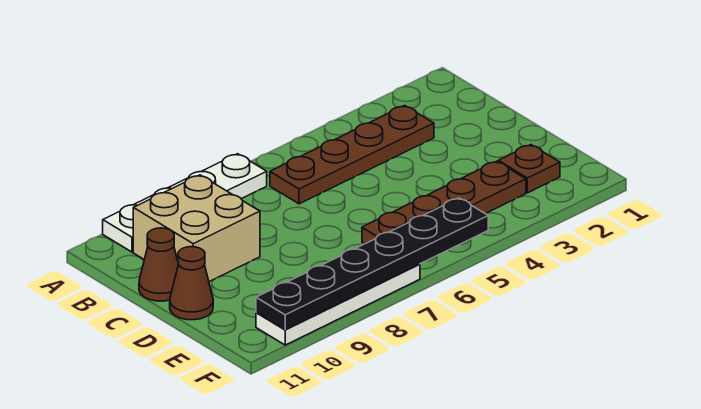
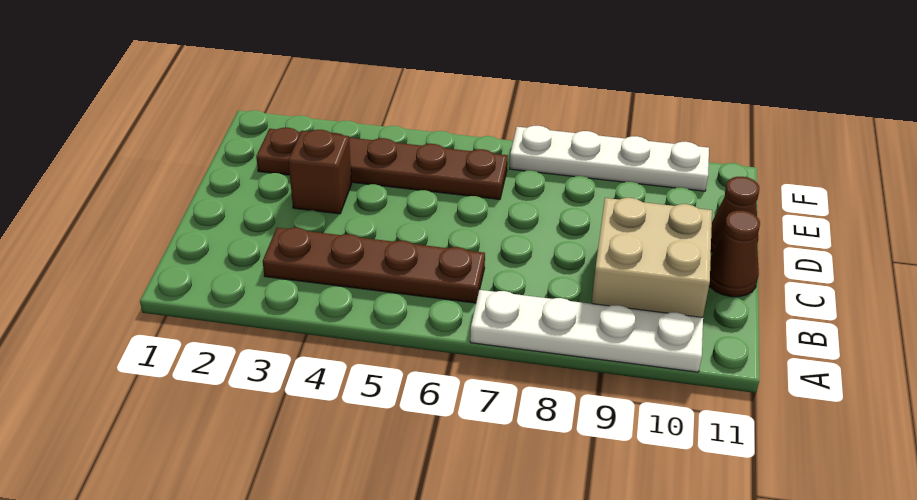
none -> brown brick D3 level 1
black plate F5:F10 level 2 -> none

